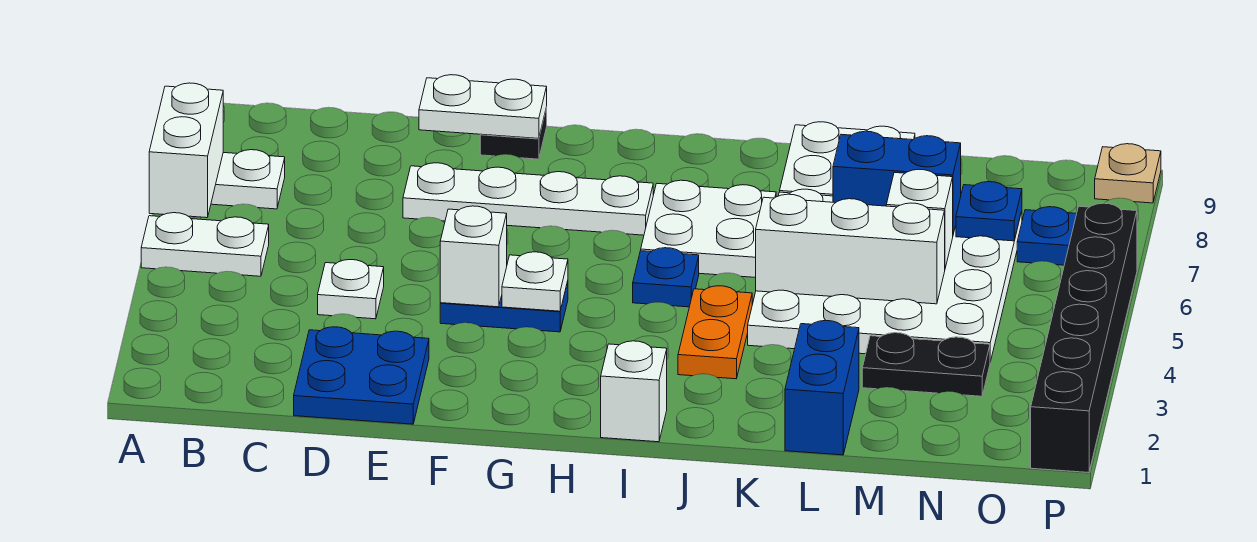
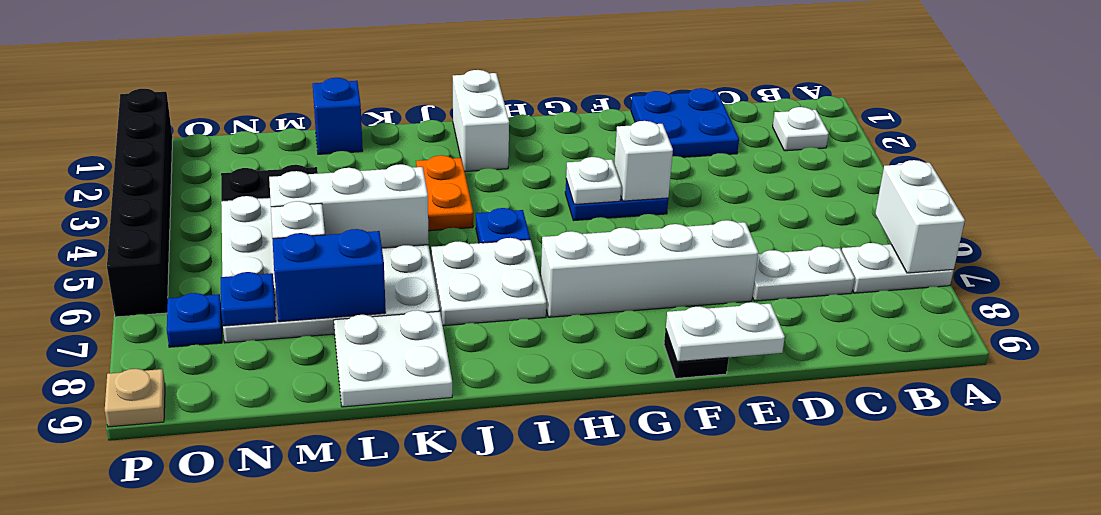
white plate A5:B5 level 1 -> white plate C7:D7 level 1
white plate D4 level 1 -> white plate B2 level 1
white plate E7:H7 level 1 -> white brick E7:H7 level 1
white brick I1 level 1 -> white brick I1:I2 level 1
blue brick L1:L2 level 1 -> blue brick L1 level 1

